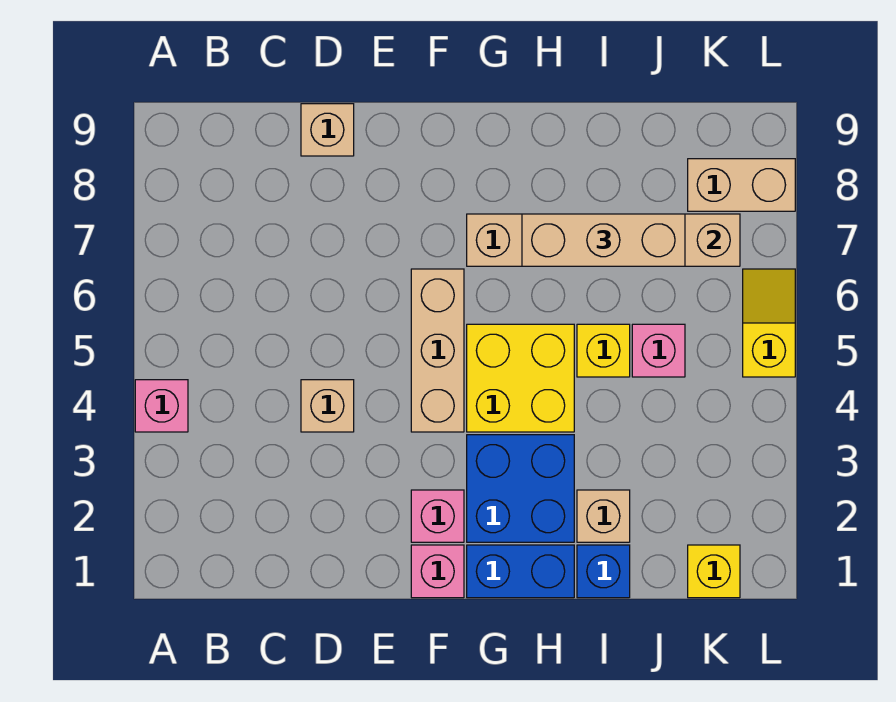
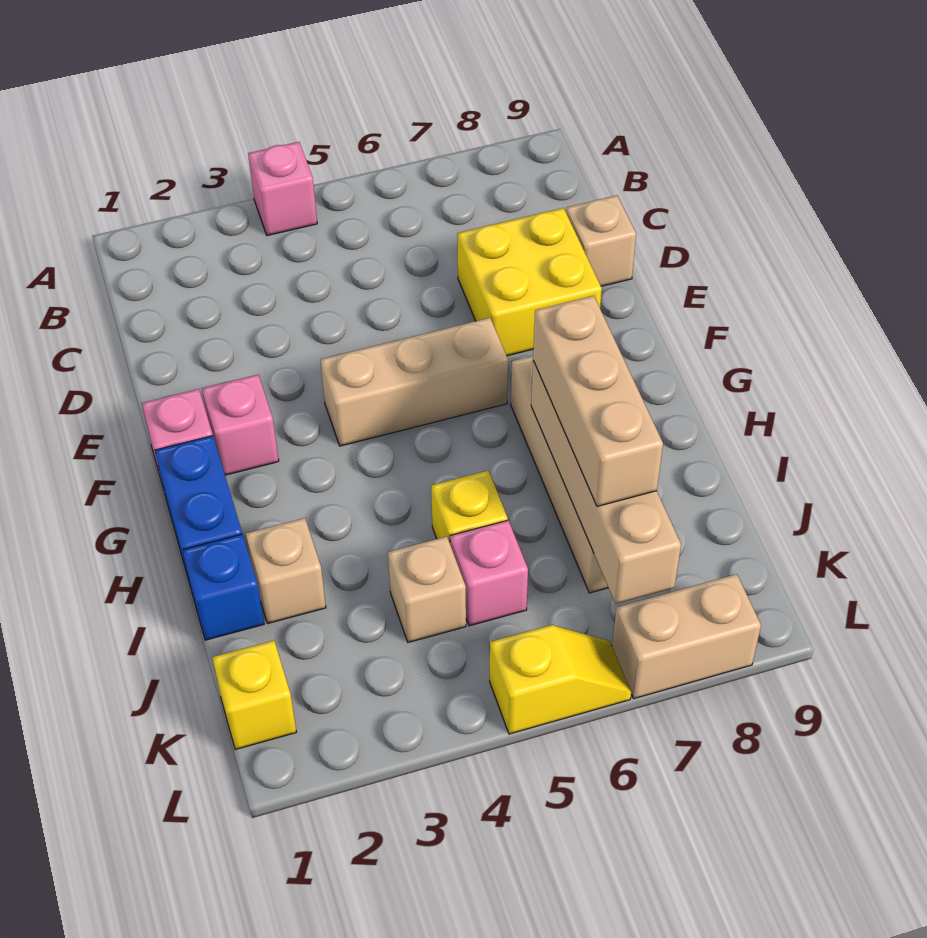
tan brick D4 level 1 -> tan brick J4 level 1
blue brick G2:H3 level 1 -> none
yellow brick G4:H5 level 1 -> yellow brick D7:E8 level 1
tan brick K8:L8 level 1 -> tan brick L7:L8 level 1

